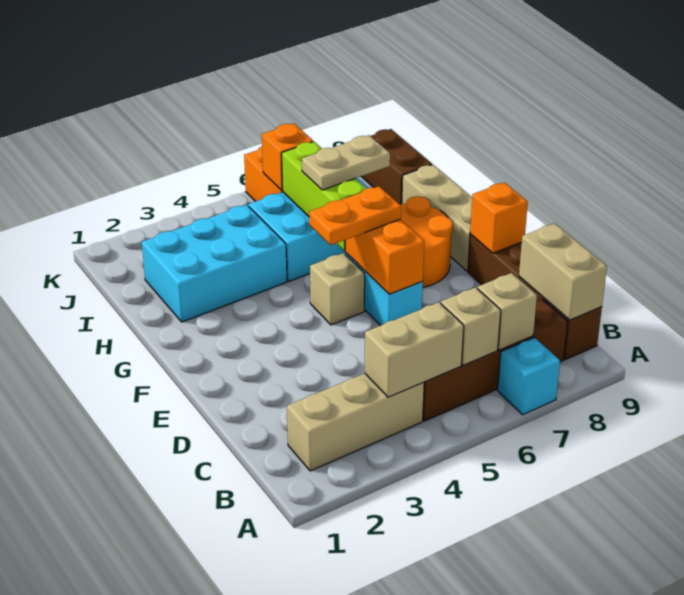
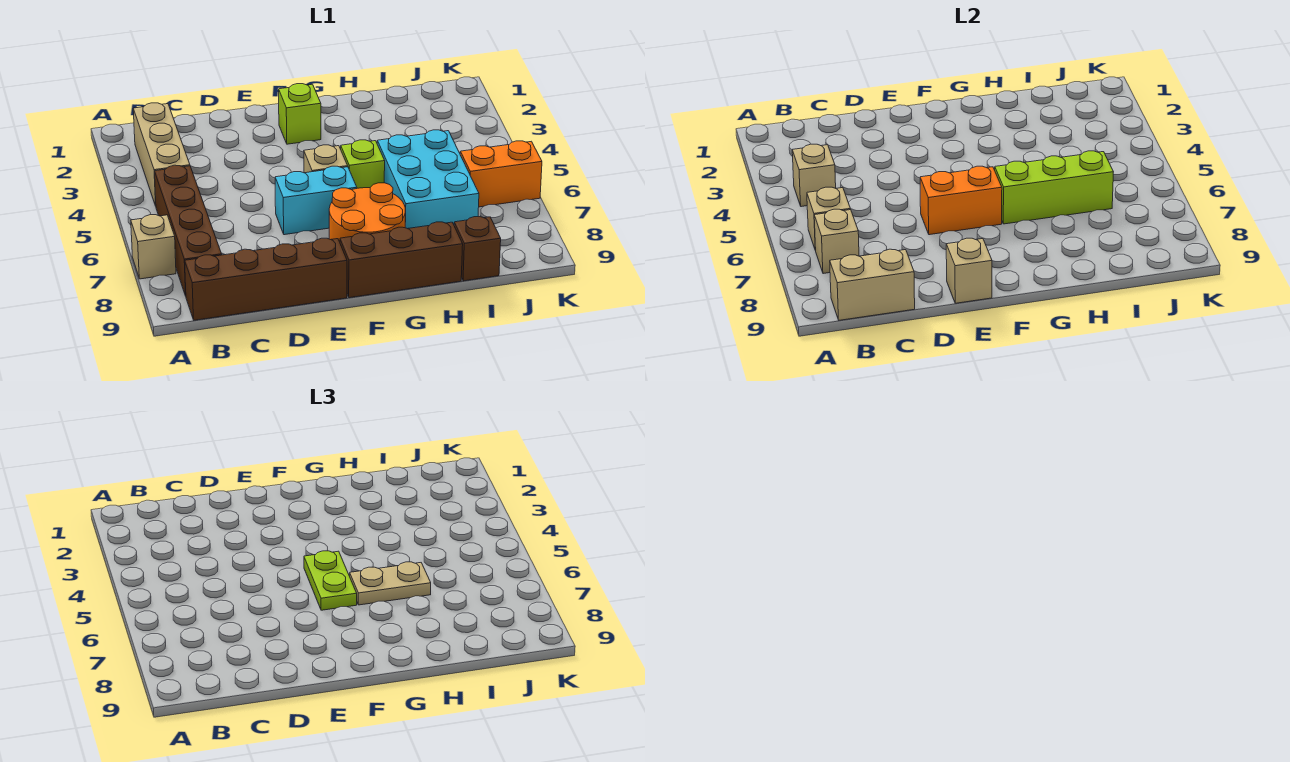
cyan brick A7 level 1 -> tan brick A7 level 1
tan brick B4:B5 level 2 -> tan brick B4 level 2
orange brick E9 level 2 -> tan brick E9 level 2
none -> lime brick F2 level 1
orange plate F5:F6 level 3 -> lime plate F5:F6 level 3
tan brick F9:H9 level 1 -> brown brick F9:H9 level 1
none -> lime brick G5 level 1
cyan brick H2:I4 level 1 -> none
tan plate H6:H7 level 3 -> tan plate G6:H6 level 3
brown brick I9:J9 level 1 -> brown brick I9 level 1
orange brick J6 level 2 -> none

